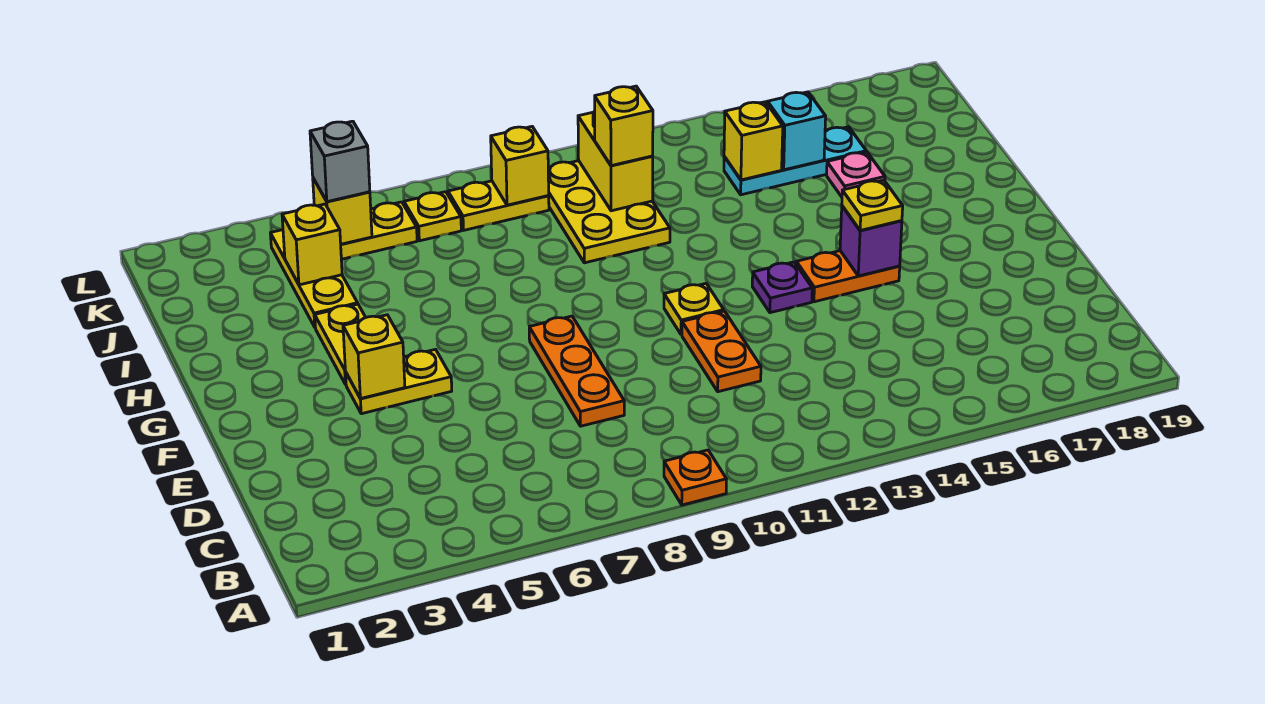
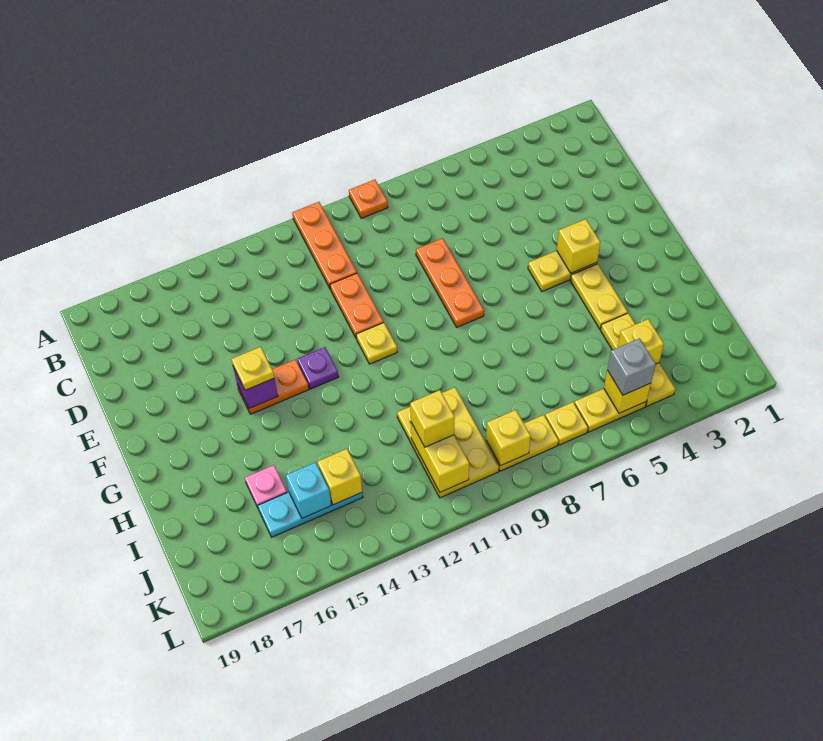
none -> orange plate A11:C11 level 1

